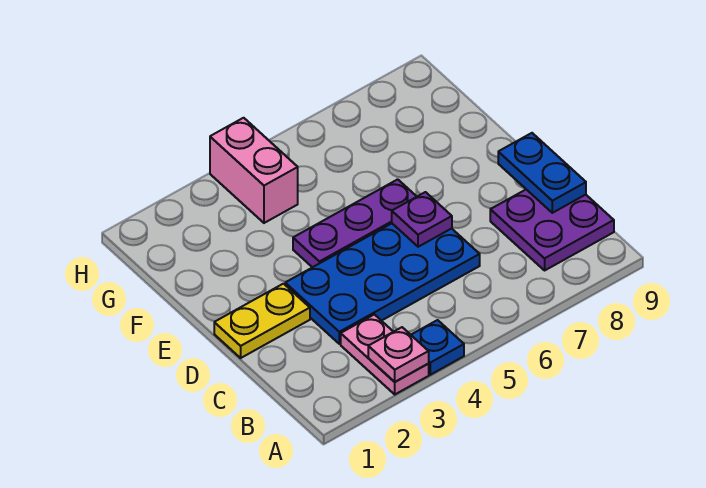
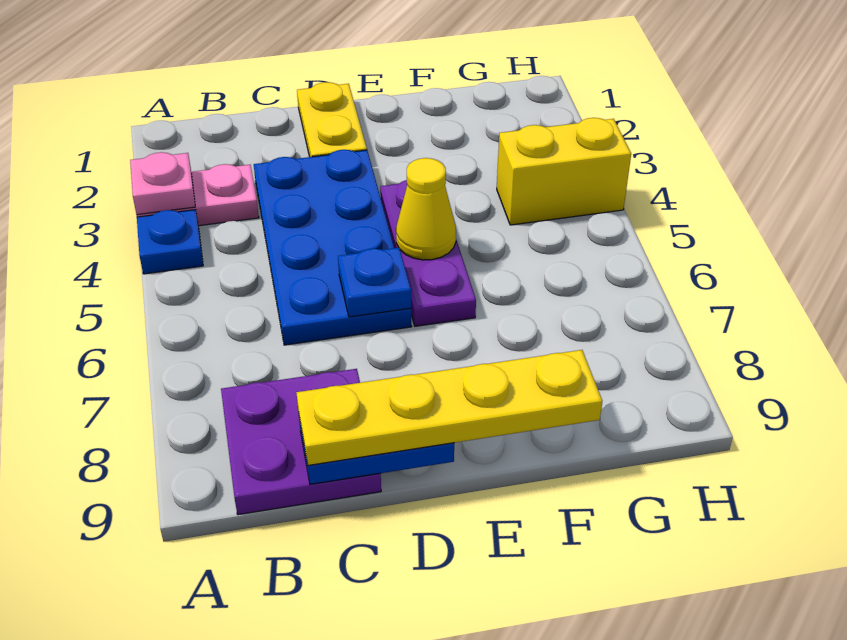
none -> yellow plate C9:F9 level 3
purple plate D6 level 2 -> blue plate D6 level 2
none -> yellow cone E5 level 2
pink brick G4:H4 level 1 -> yellow brick G4:H4 level 1

